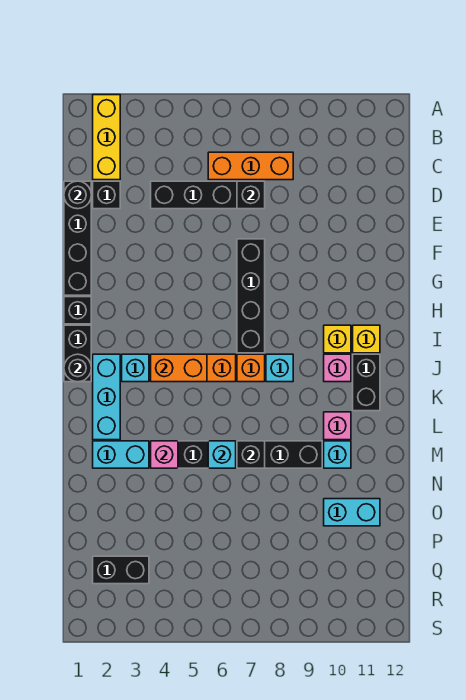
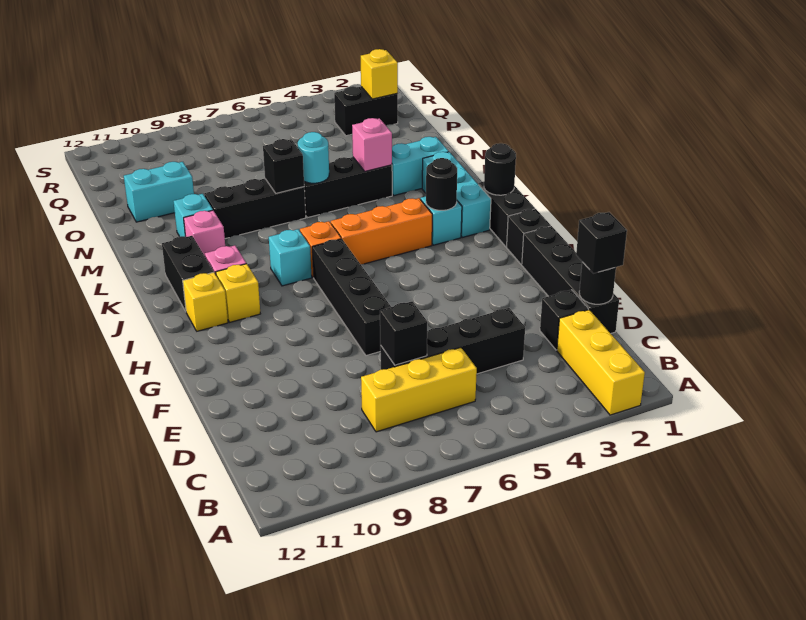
orange brick C6:C8 level 1 -> yellow brick C6:C8 level 1
none -> black brick D1 level 3
none -> black round brick J3 level 2
orange brick J4:J5 level 2 -> none
cyan brick M6 level 2 -> cyan round brick M6 level 2
none -> yellow brick Q2 level 2

